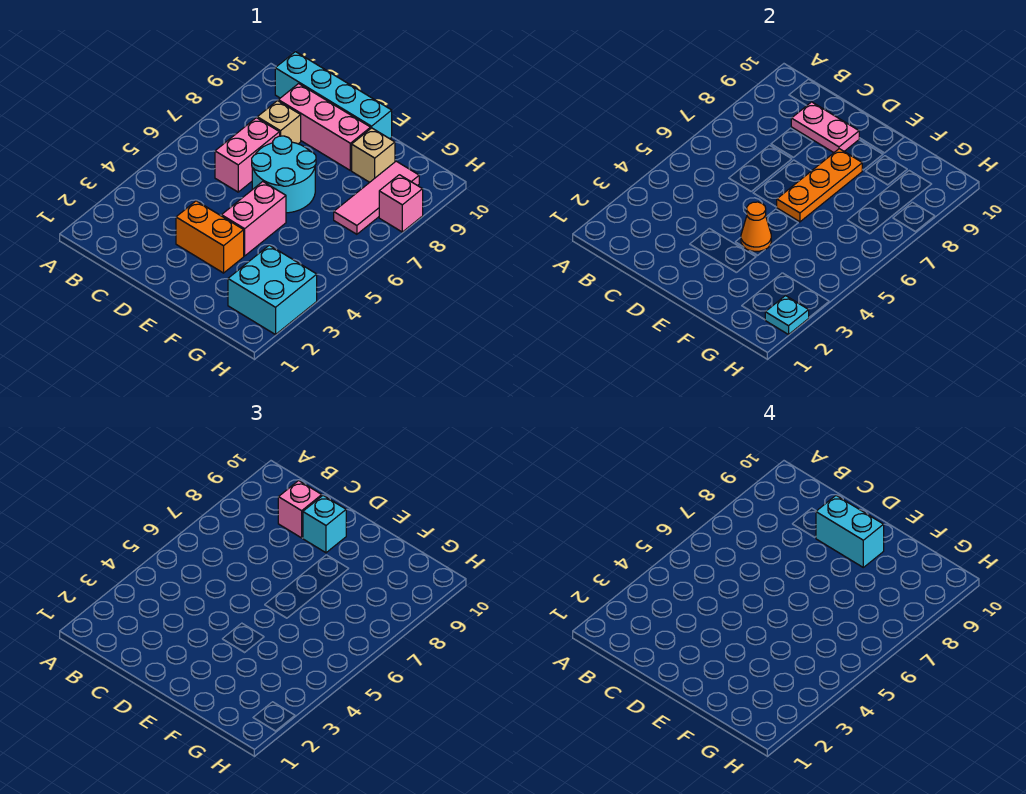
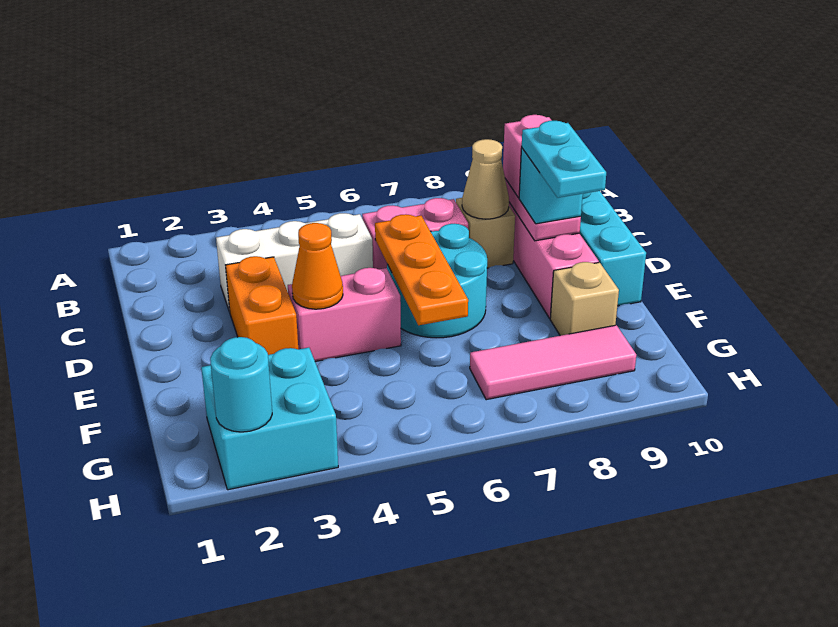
none -> white brick C3:C5 level 1
none -> tan cone C8 level 2
cyan brick D9:E9 level 4 -> cyan plate D9:E9 level 4
orange plate E6:E8 level 2 -> orange plate D6:F6 level 2
cyan plate H2 level 2 -> cyan round brick H2 level 2
pink brick H8 level 1 -> none

